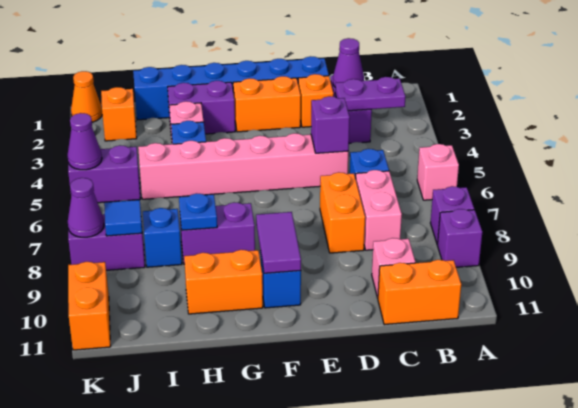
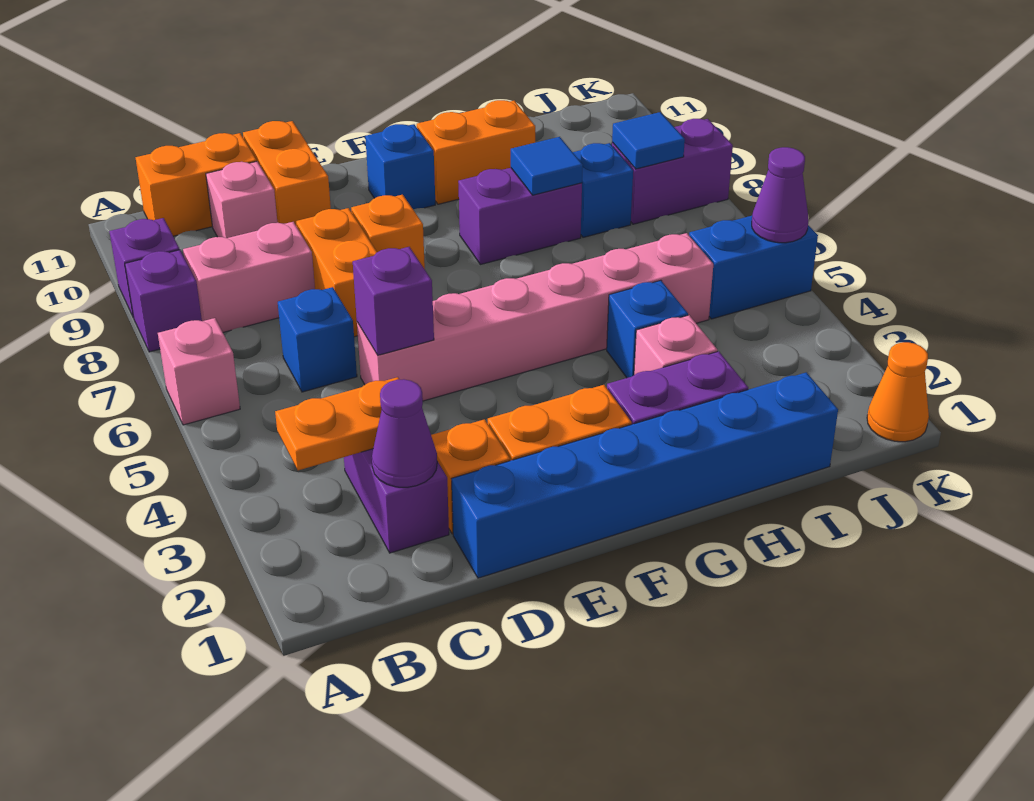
purple plate B3:C3 level 2 -> orange plate B3:C3 level 2
pink brick C7:C8 level 1 -> pink brick B8:C8 level 1
purple tile F9:F10 level 2 -> none
blue plate H8 level 2 -> blue tile H8 level 2
orange brick J2 level 1 -> orange brick E8 level 1
purple brick J5:K5 level 1 -> blue brick J5:K5 level 1
purple cone K8 level 2 -> none
orange brick K10:K11 level 1 -> orange brick D10:D11 level 1

